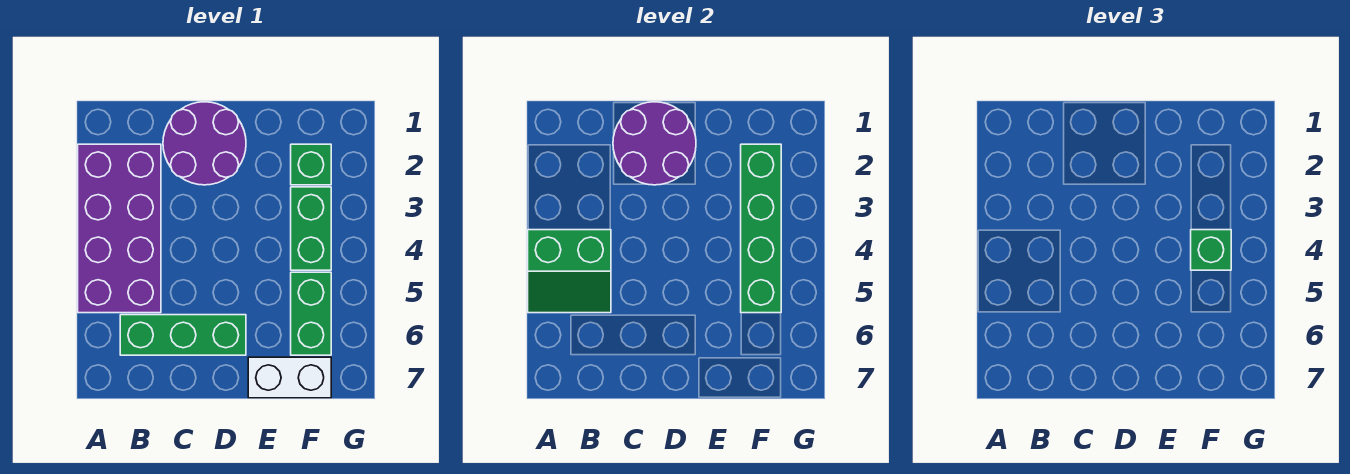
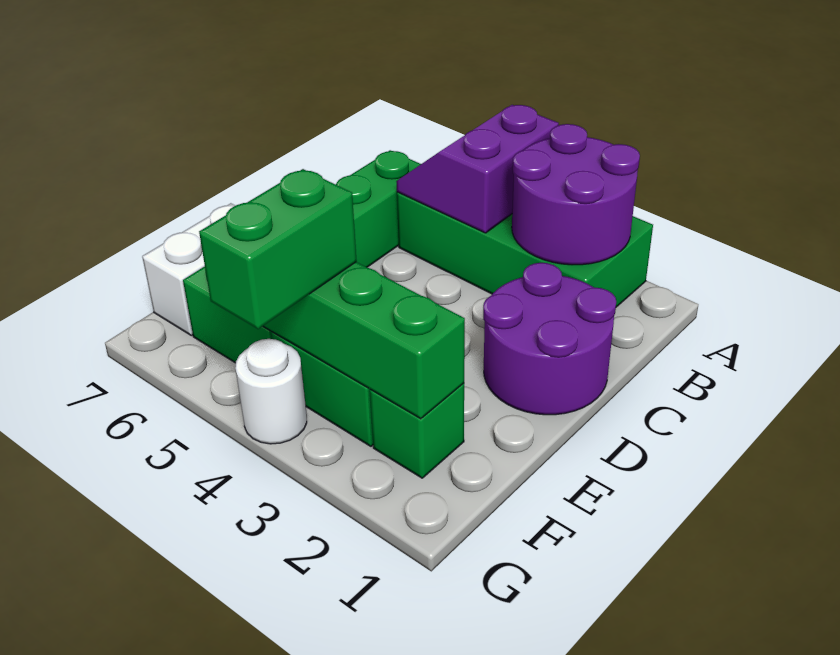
purple brick A2:B5 level 1 -> green brick A2:B5 level 1
green slope A4:B5 level 2 top 4 -> purple slope A4:B5 level 2 top 4
purple round brick C1:D2 level 2 -> purple round brick A2:B3 level 2
green brick F4 level 3 -> green brick F4:G4 level 3
none -> white round brick G4 level 1

